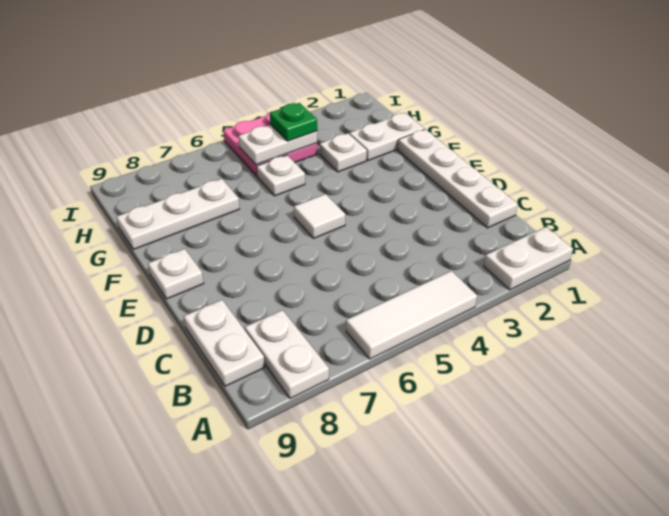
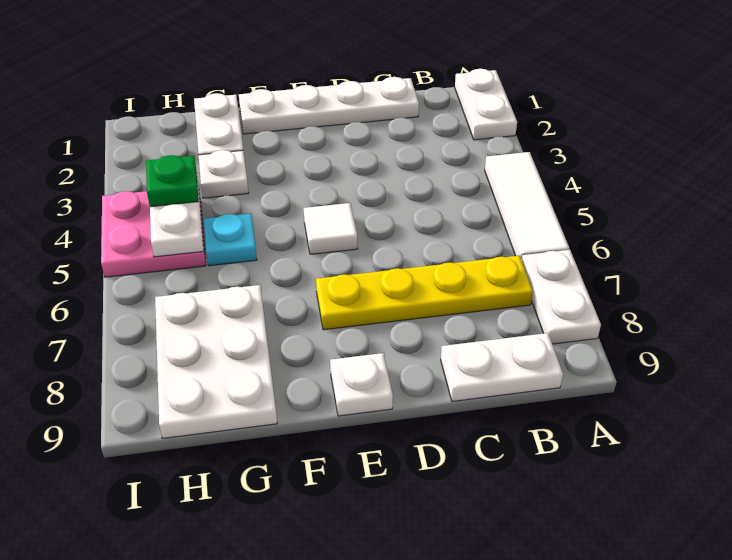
white plate A8:B8 level 1 -> white plate A7:A8 level 1
none -> yellow plate B7:E7 level 1
white plate G5 level 1 -> cyan plate G5 level 1
white plate G7:G9 level 1 -> white plate G7:H9 level 1

